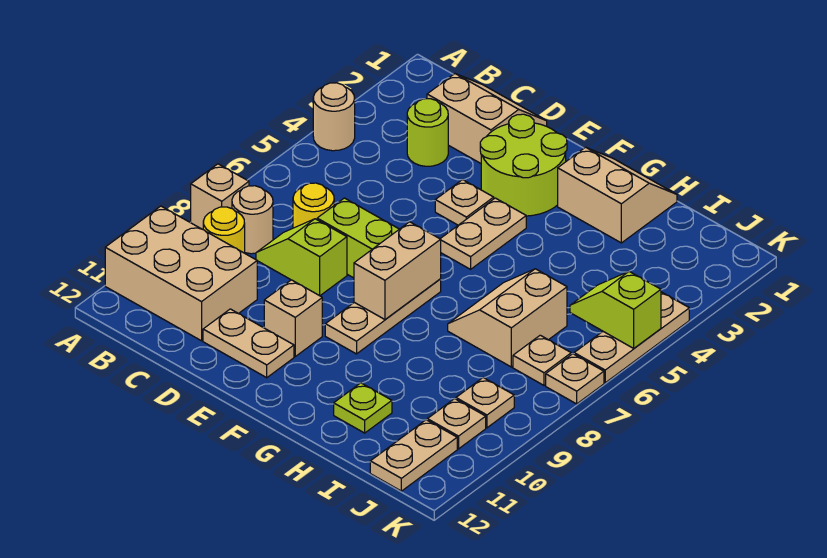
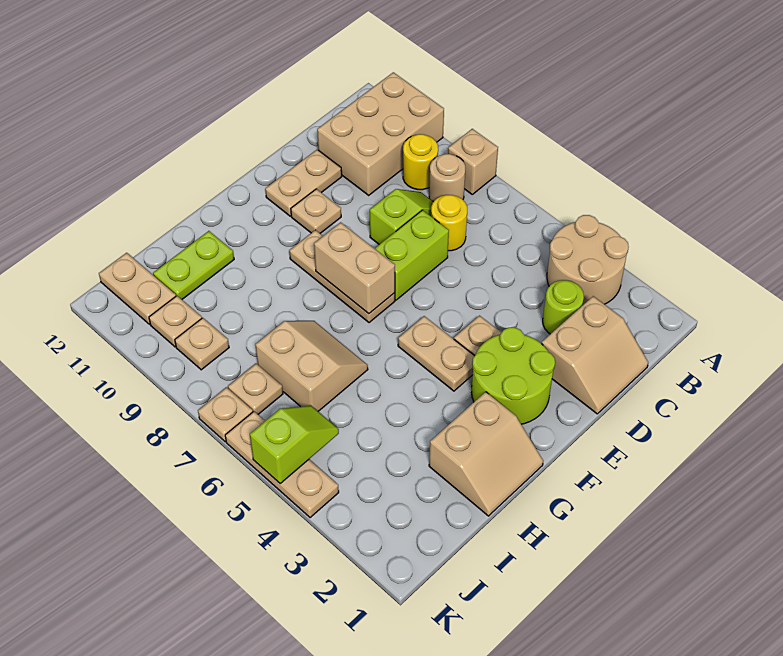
tan round brick A4 level 1 -> tan round brick A3:B4 level 1
tan brick E10 level 1 -> tan plate E10 level 1
lime plate H11 level 1 -> lime plate H11:I11 level 1

